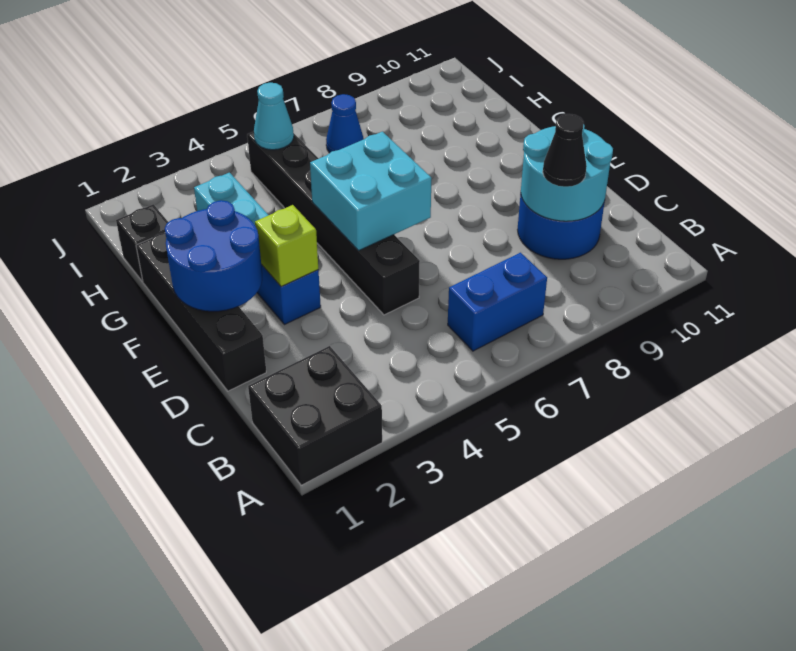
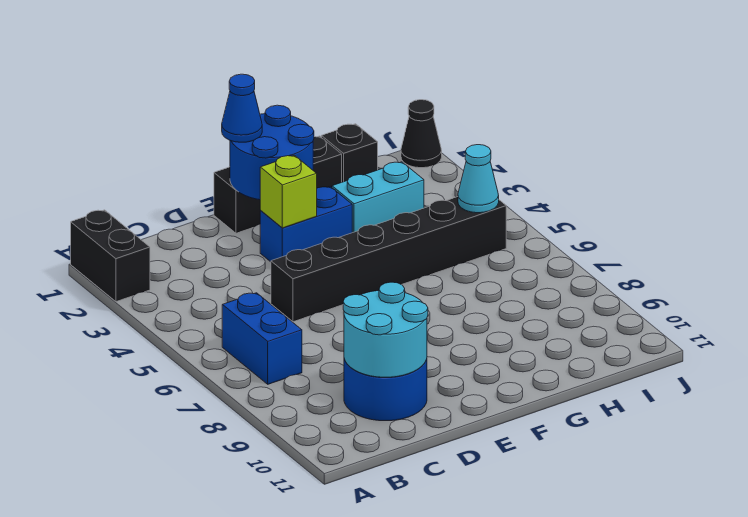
black brick A1:B2 level 1 -> black brick A1:A2 level 1
black cone C9 level 3 -> black cone J1 level 1
black brick D1:G1 level 1 -> black brick E1:G1 level 1
cyan brick E5:F6 level 2 -> none
blue cone I7 level 1 -> blue cone E1 level 3

